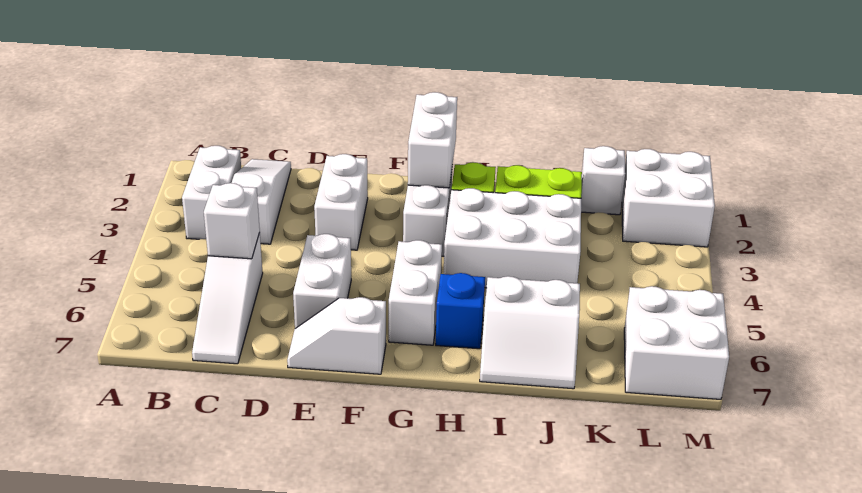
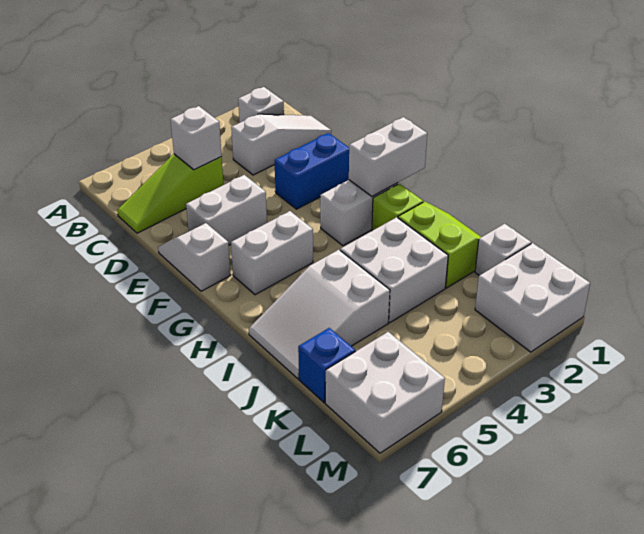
white brick B2:B3 level 1 -> white brick B2 level 1
white slope C5:C7 level 1 top 5 -> lime slope C5:C7 level 1 top 5
white brick E2:E3 level 1 -> blue brick E2:E3 level 1
white brick H3:J4 level 1 -> white brick I3:J4 level 1
blue brick H6 level 1 -> blue brick K7 level 1
white slope I6:J7 level 1 top 6 -> white slope I5:J7 level 1 top 5

